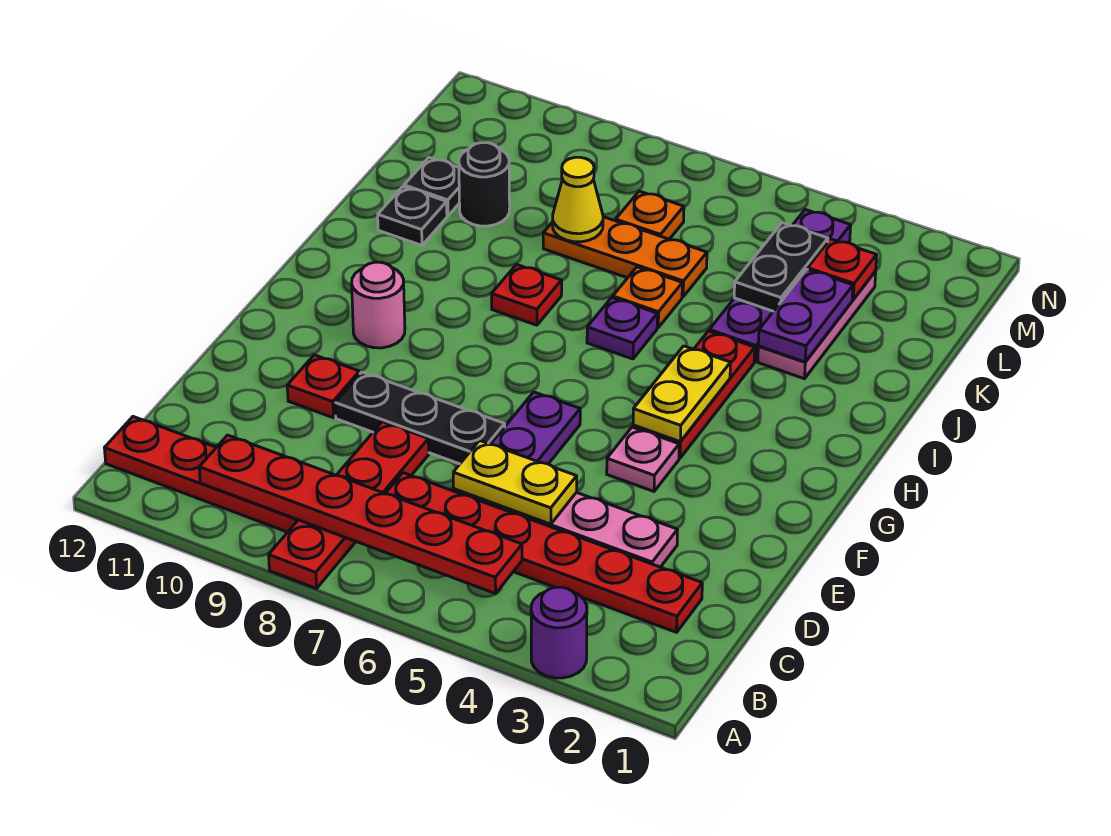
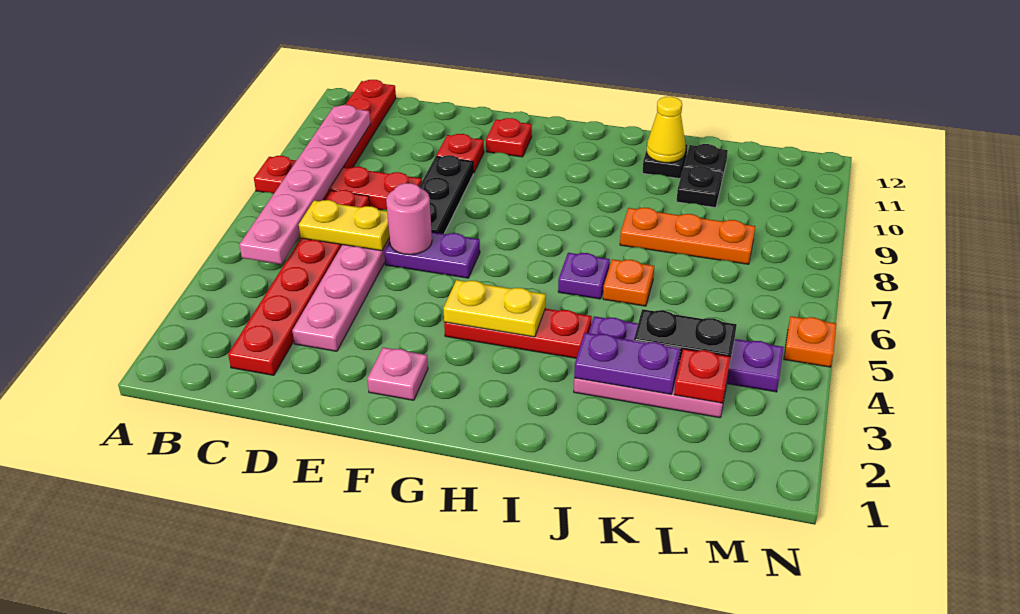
purple round brick A3 level 1 -> none
red plate B5:B10 level 2 -> pink plate B5:B10 level 2
yellow plate D5:D6 level 2 -> yellow plate C6:D6 level 2
pink plate F4 level 1 -> pink plate F2 level 1
pink round brick G10 level 1 -> pink round brick E6 level 2
red plate I8 level 1 -> red plate F11 level 1
orange plate K6:K8 level 1 -> orange plate J8:L8 level 1
yellow cone K8 level 2 -> yellow cone J11 level 2
black round brick K10 level 1 -> black plate K10 level 1
orange plate L7 level 1 -> orange plate N5 level 1

